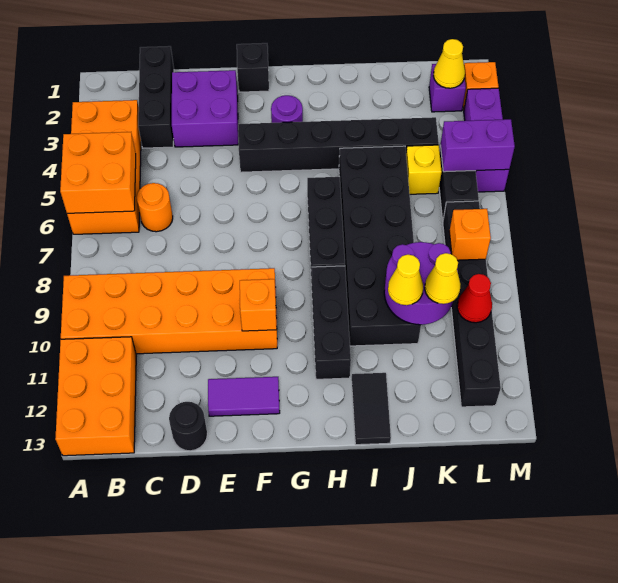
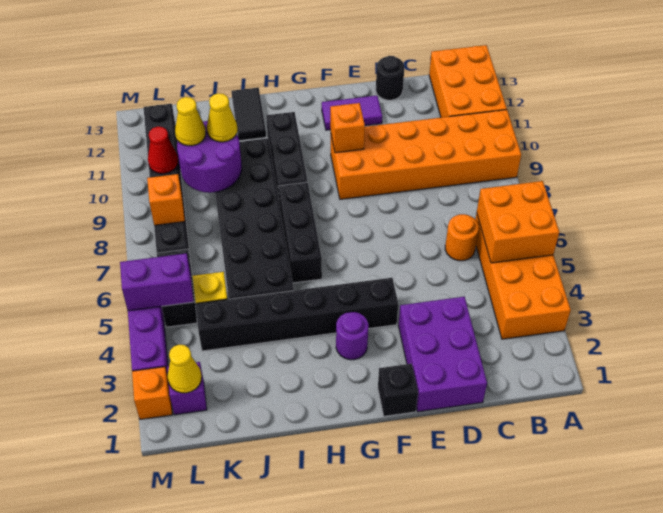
black brick C1:C3 level 1 -> none
purple brick D2:E3 level 1 -> purple brick D1:E3 level 1

